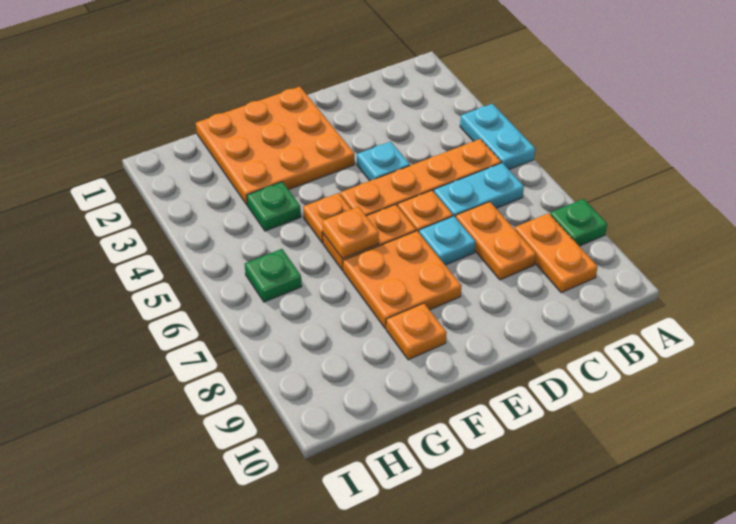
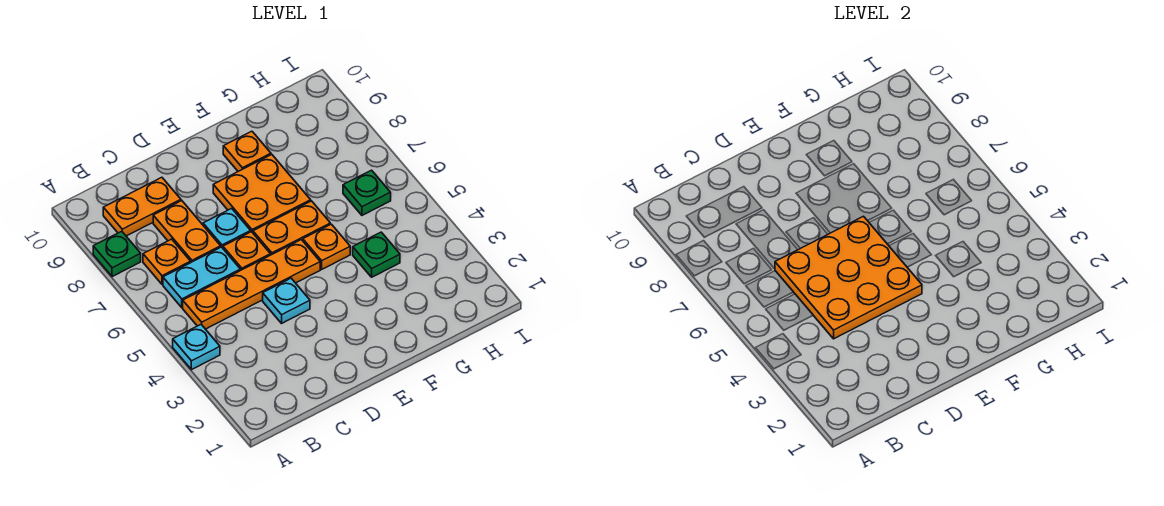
cyan plate A4:A5 level 1 -> cyan plate A4 level 1
orange plate B8:B9 level 1 -> orange plate B9:C9 level 1
orange plate E1:G3 level 1 -> orange plate C4:E6 level 2
orange plate F6 level 2 -> orange plate B7 level 1

